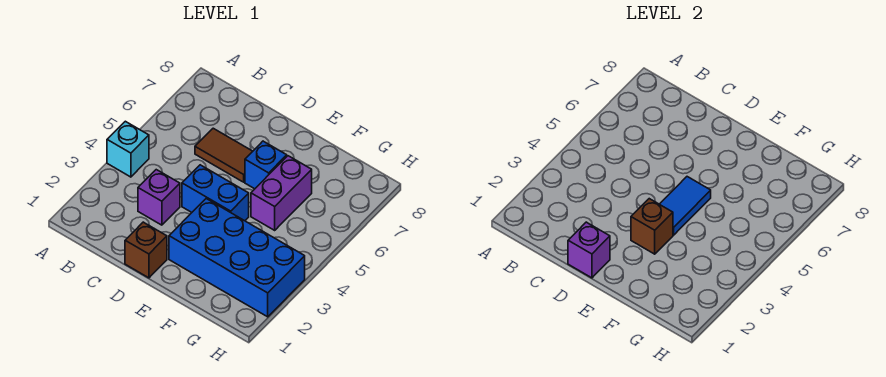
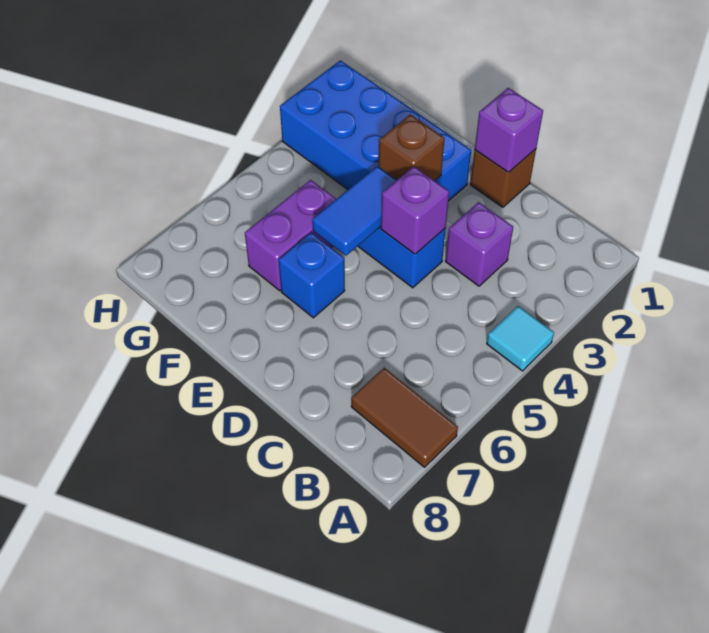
cyan brick A4 level 1 -> cyan tile A4 level 1
brown tile C6:D6 level 1 -> brown tile A7:B7 level 1
none -> purple brick D4 level 2

